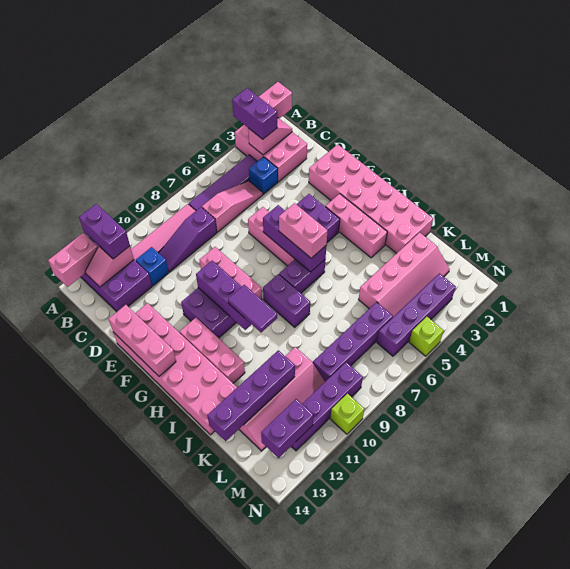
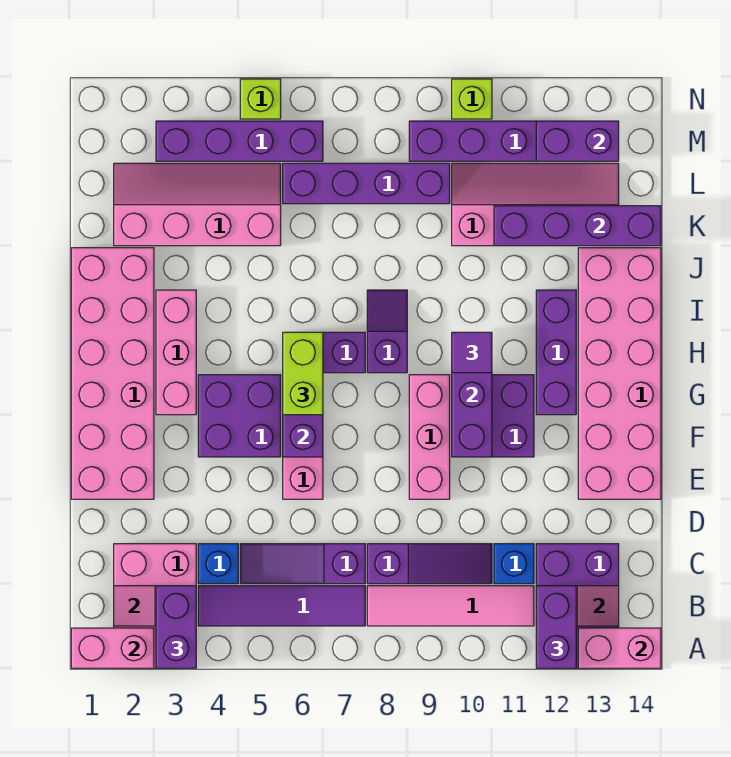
pink slope C5:C7 level 1 top 7 -> purple slope C5:C7 level 1 top 7
pink brick E14:G14 level 2 -> none
pink brick G6:H6 level 3 -> lime brick G6:H6 level 3
pink brick G12:I12 level 1 -> purple brick G12:I12 level 1
purple brick H8:I8 level 1 -> purple slope H8:I8 level 1 top H
purple tile H10:I10 level 3 -> purple tile H10 level 3

